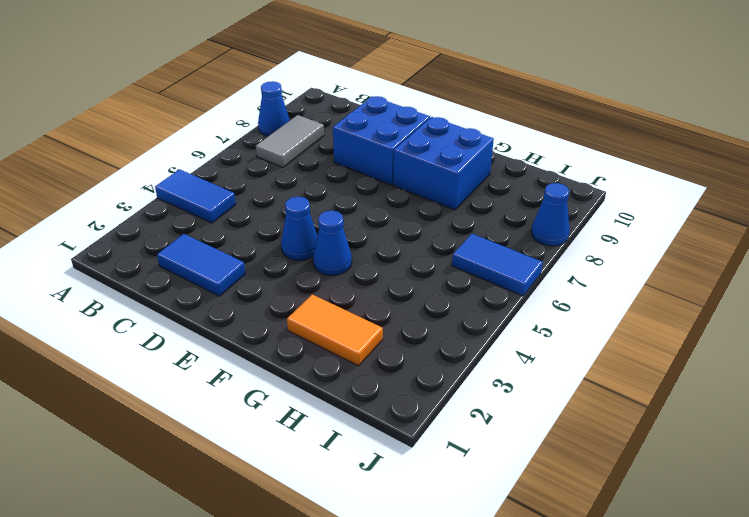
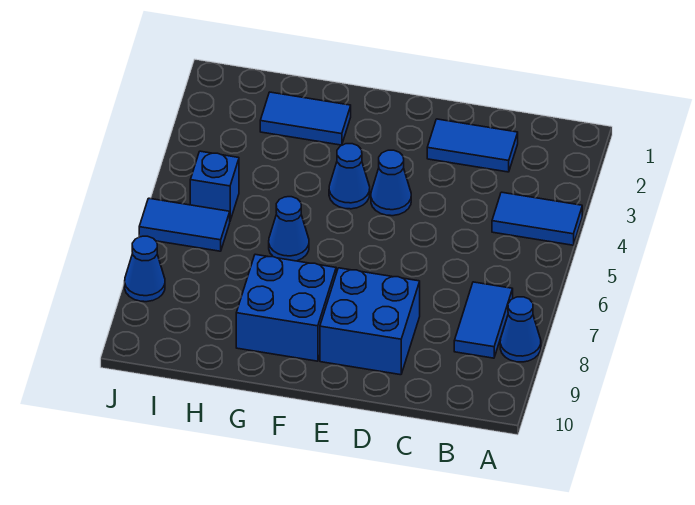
grey tile B7:B8 level 1 -> blue tile B7:B8 level 1
orange tile G2:H2 level 1 -> blue tile G2:H2 level 1
none -> blue cone G6 level 1
none -> blue brick I5 level 1

